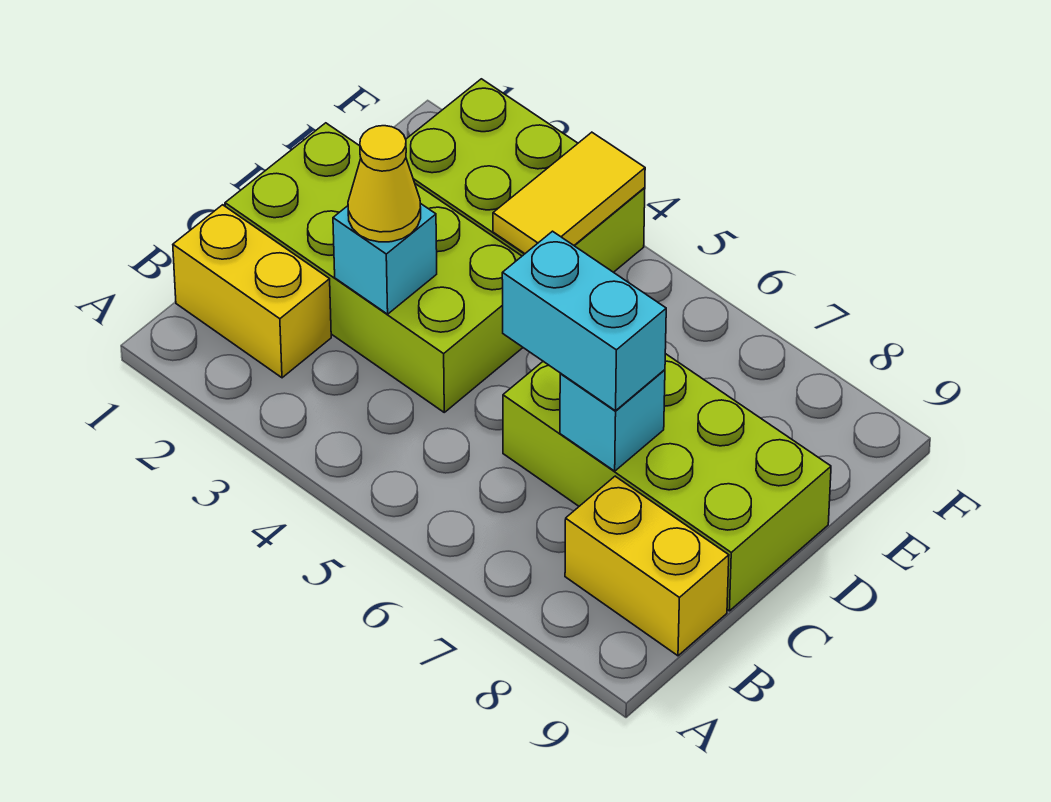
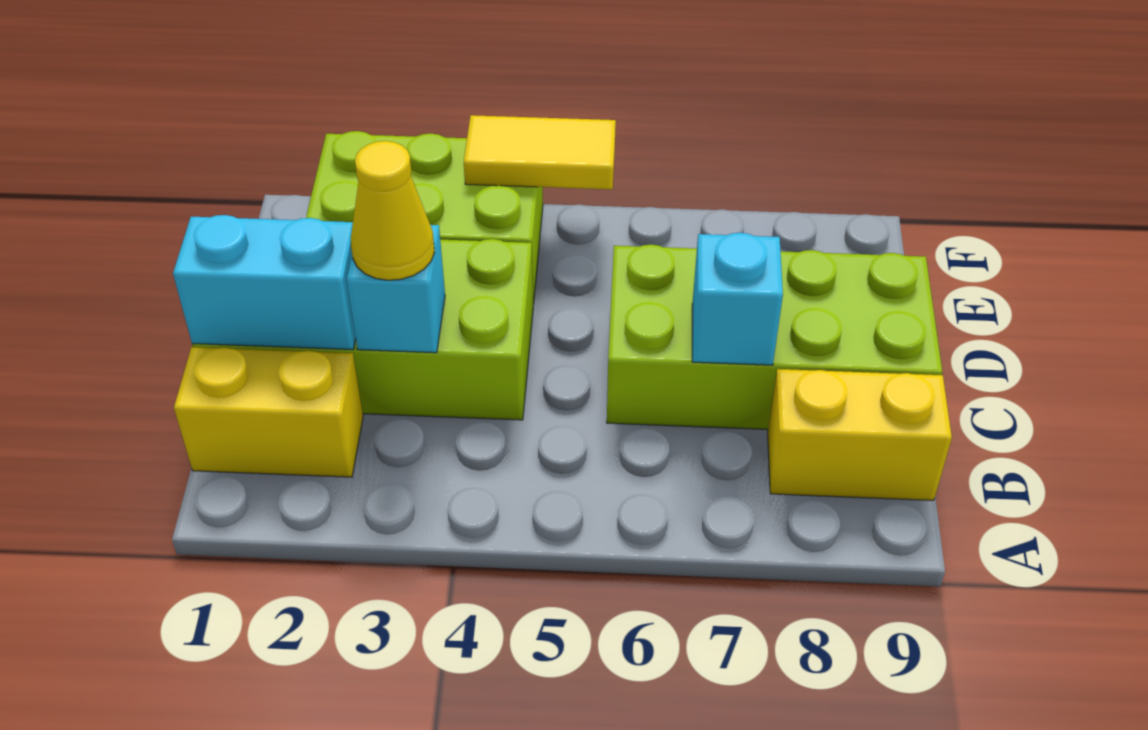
cyan brick C6:C7 level 3 -> cyan brick C1:C2 level 2
yellow tile E4:F4 level 2 -> yellow tile F4:F5 level 2

